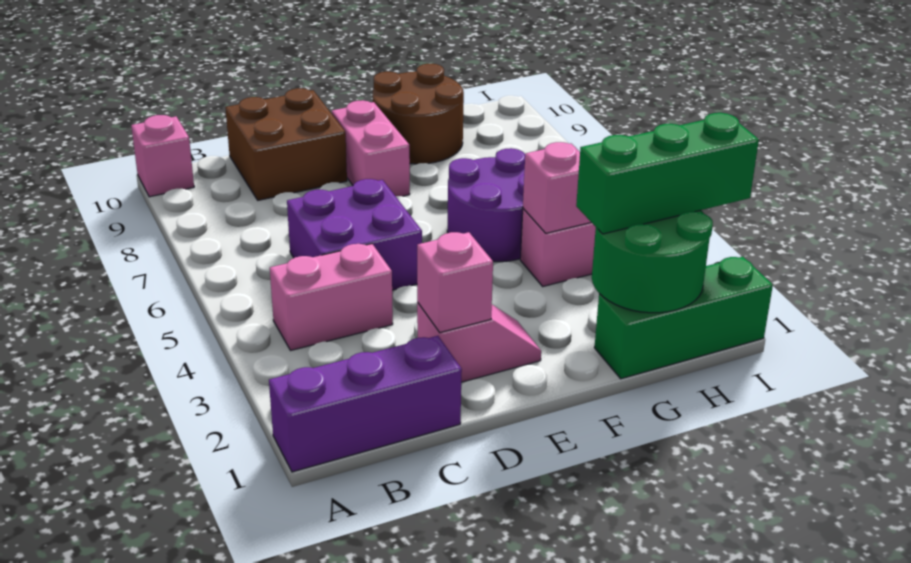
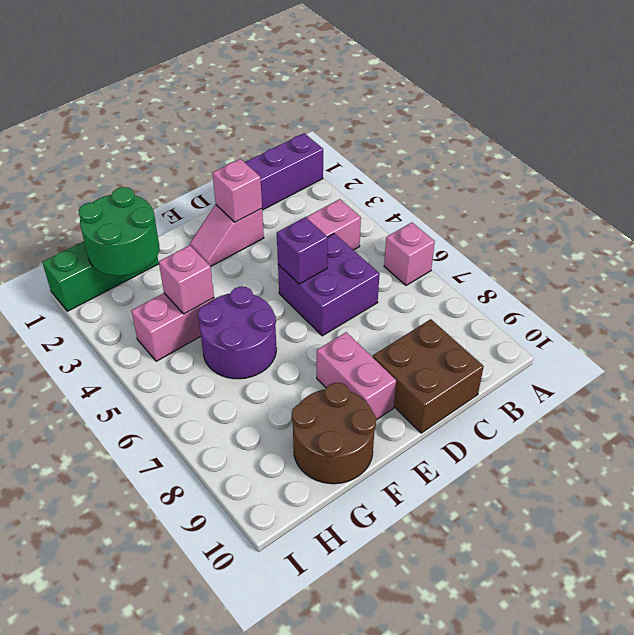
pink brick A10 level 1 -> pink brick A6 level 1
none -> purple brick D5 level 2
green brick G2:I2 level 3 -> none

